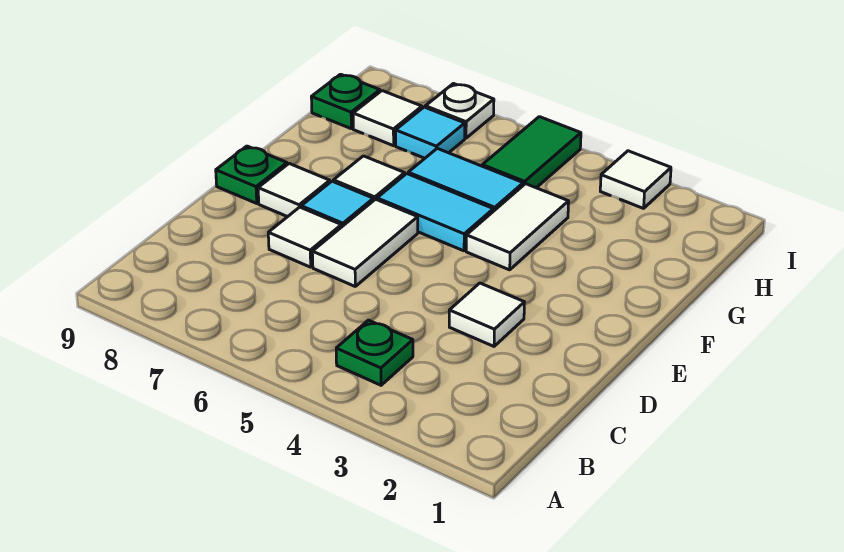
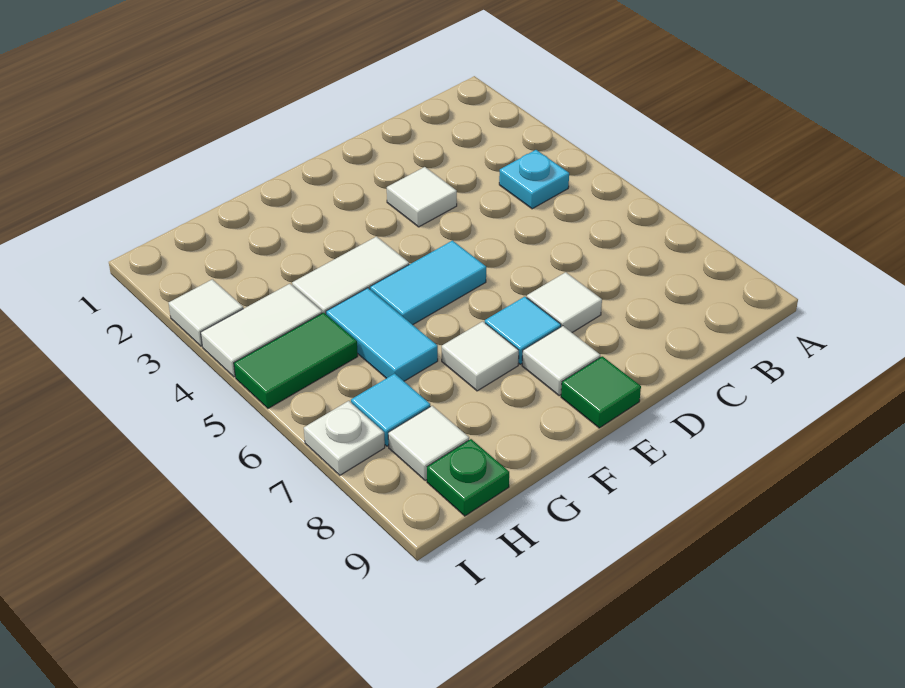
green plate B4 level 1 -> cyan plate B4 level 1
white tile D6:E6 level 1 -> white tile H4:I4 level 1
green plate E9 level 1 -> green tile E9 level 1
cyan tile F5:F6 level 1 -> cyan tile E5:F5 level 1

